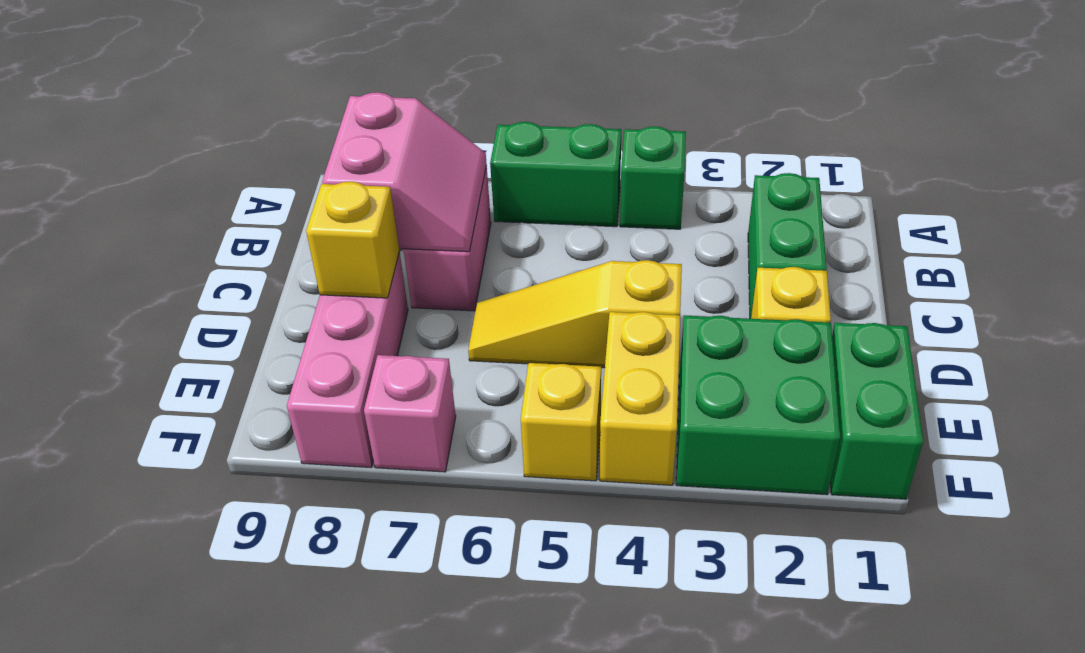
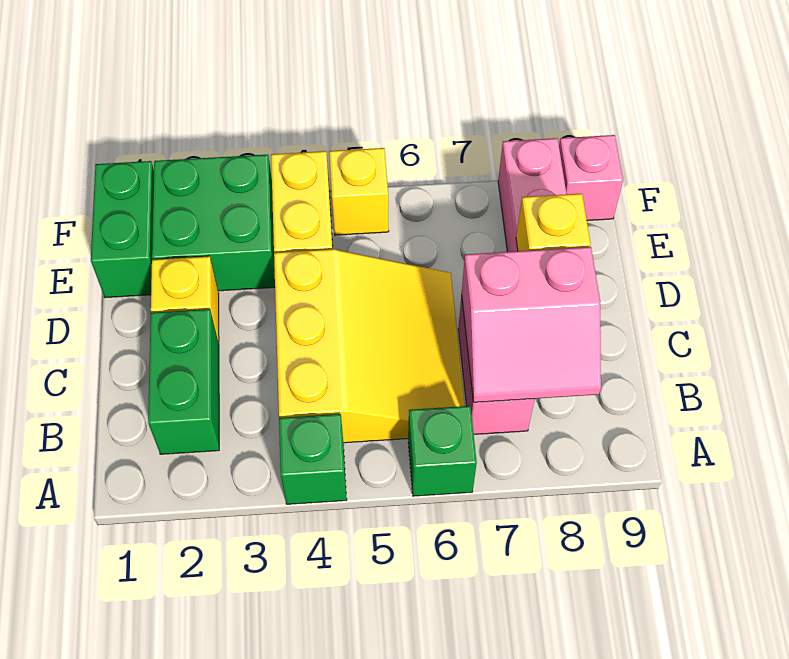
green brick A5:A6 level 1 -> green brick A6 level 1
pink slope B7:C8 level 2 top 8 -> pink slope B7:C8 level 2 top C
yellow slope D4:D6 level 1 top 4 -> yellow slope B4:D6 level 1 top 4
pink brick F7 level 1 -> pink brick F9 level 1

